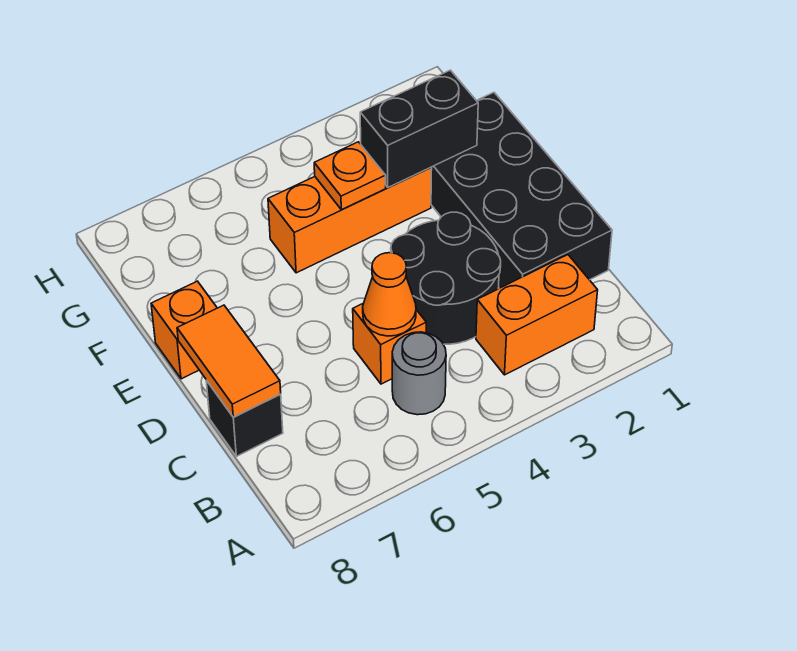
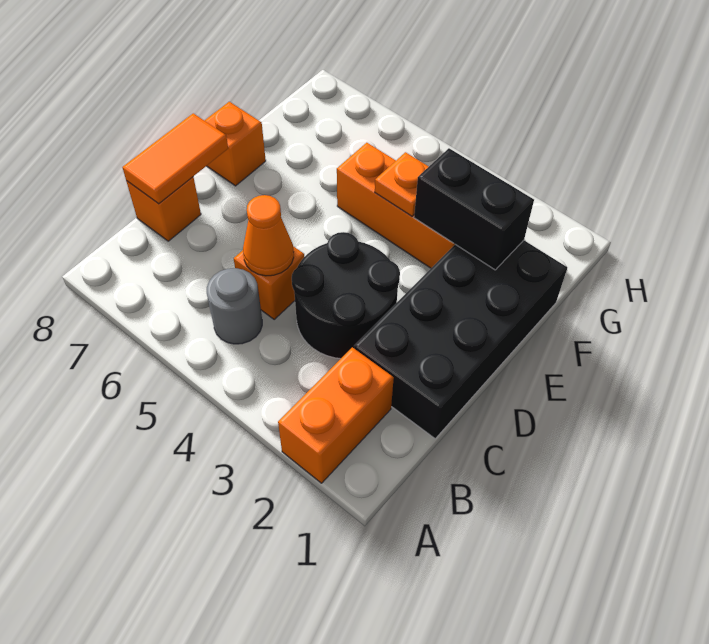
orange brick B2:B3 level 1 -> orange brick A2:B2 level 1
black brick C8 level 1 -> orange brick C8 level 1

